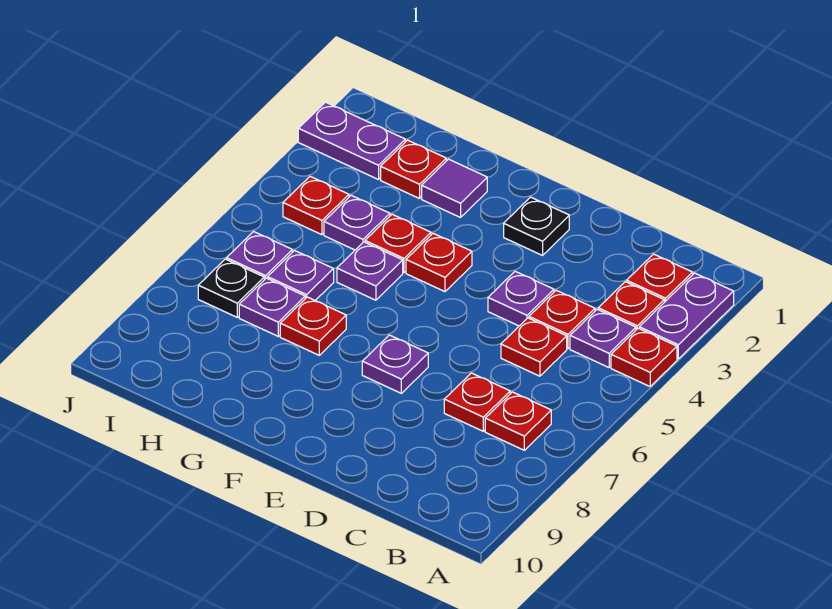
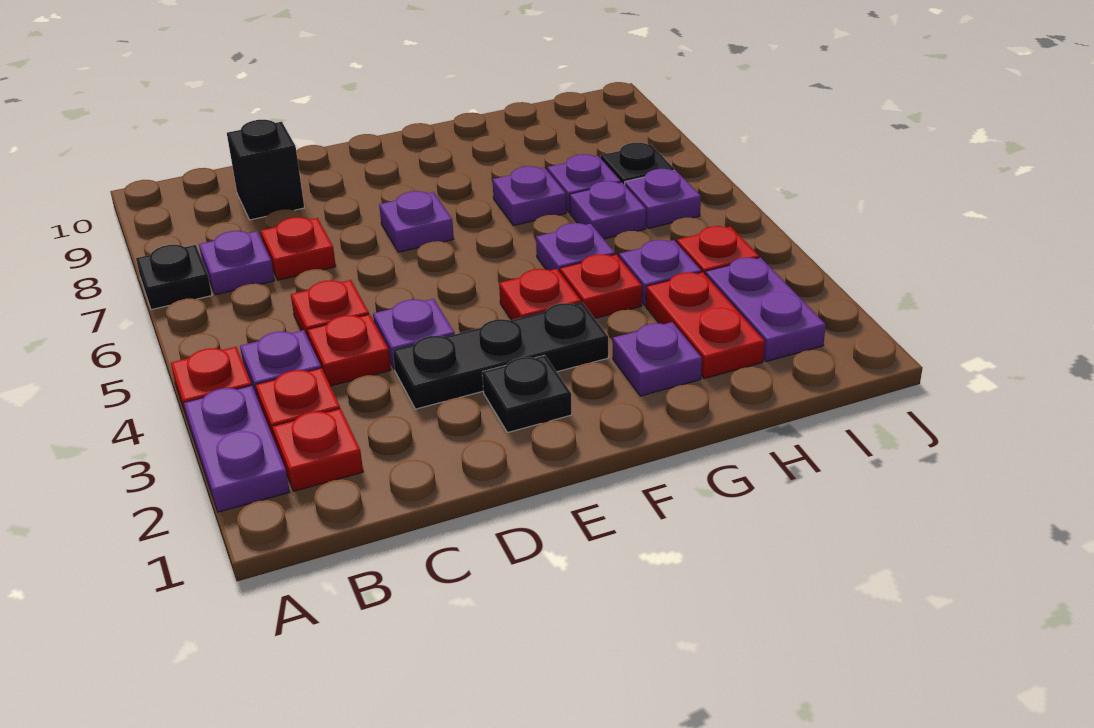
none -> black plate A7 level 1
red plate B7 level 1 -> purple plate B7 level 1
none -> black brick C9 level 1
none -> black plate D3:F3 level 1
purple tile G2 level 1 -> purple plate G2 level 1
red plate G7 level 1 -> purple plate G7 level 1
red plate H2 level 1 -> red plate H2:H3 level 1
purple plate I2:J2 level 1 -> purple plate I2:I3 level 1

